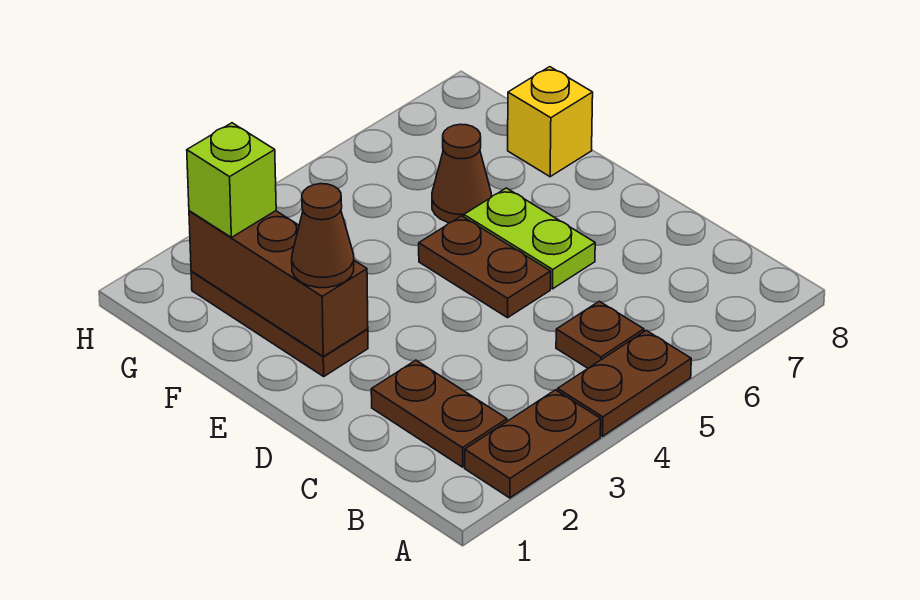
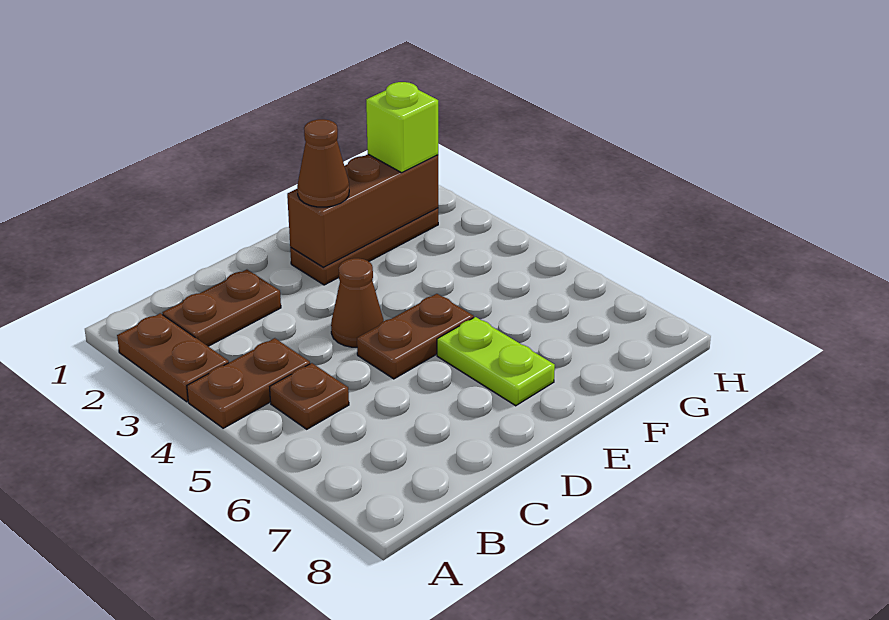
brown plate A4:A5 level 1 -> brown plate A4:B4 level 1
lime plate D6:E6 level 1 -> lime plate E6:E7 level 1
brown cone F6 level 1 -> brown cone D4 level 1
yellow brick F8 level 1 -> none

